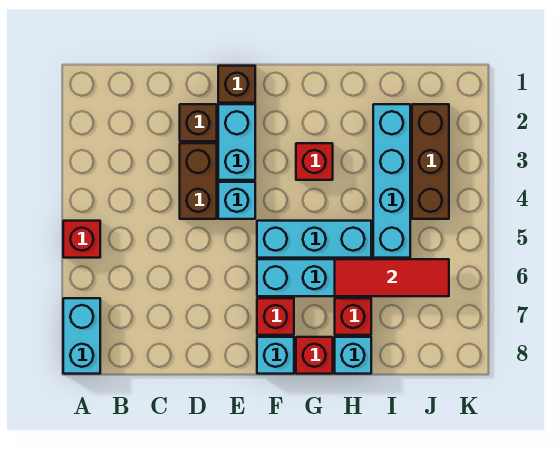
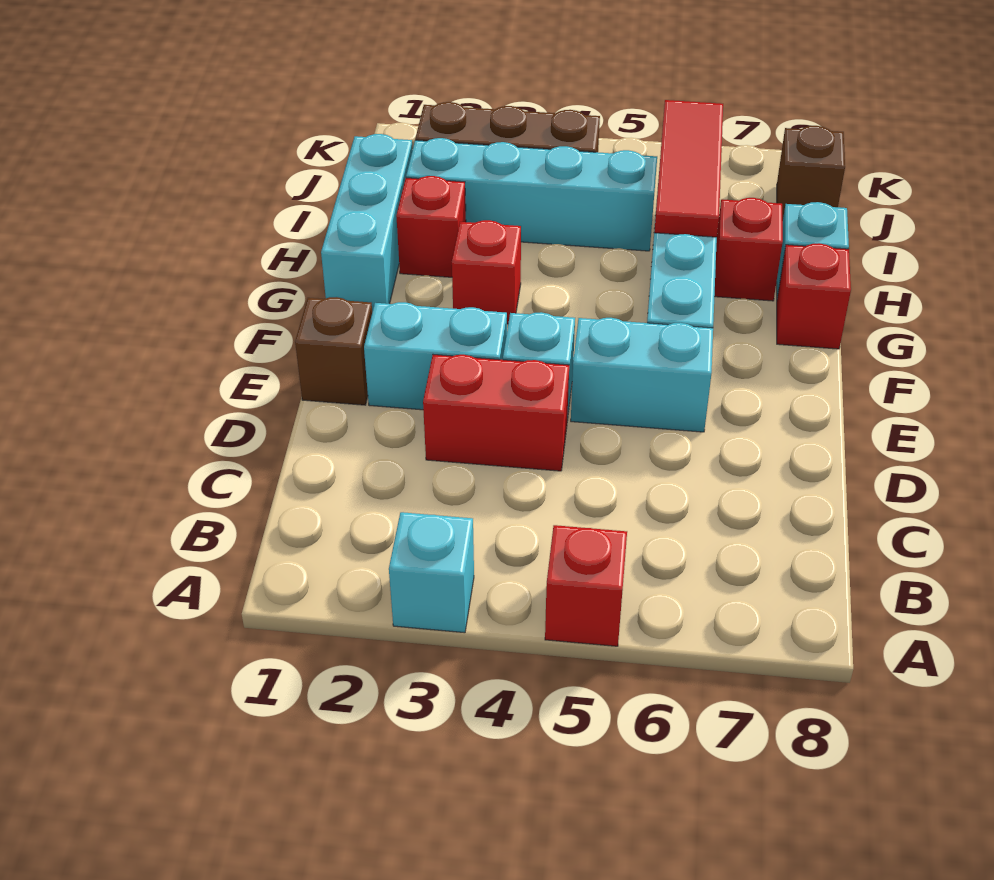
cyan brick A7:A8 level 1 -> cyan brick E5:E6 level 1
brown brick D2 level 1 -> brown brick J8 level 1
brown brick D3:D4 level 1 -> red brick D3:D4 level 1
cyan brick F5:H5 level 1 -> cyan brick G1:I1 level 1
red brick F7 level 1 -> red brick H2 level 1
cyan brick F8 level 1 -> cyan brick A3 level 1

